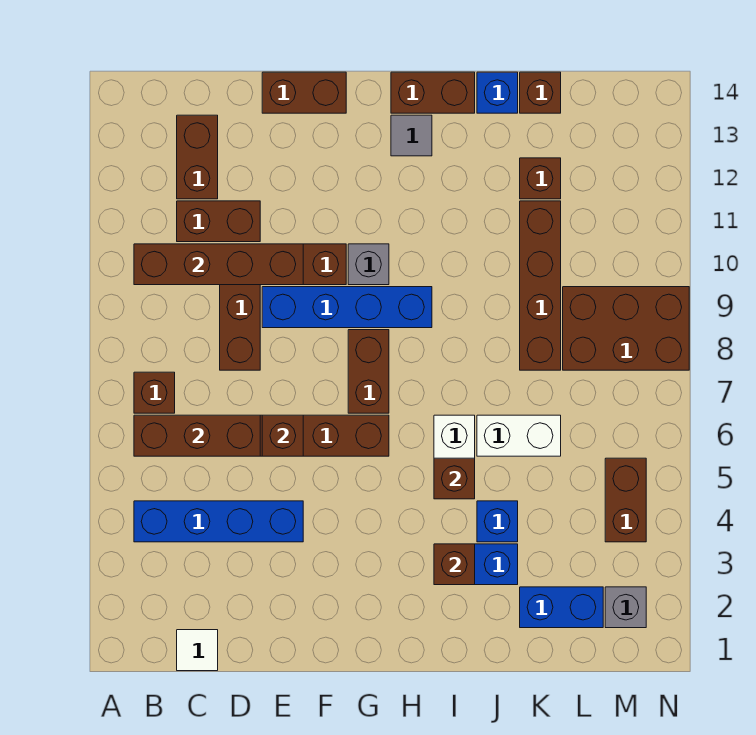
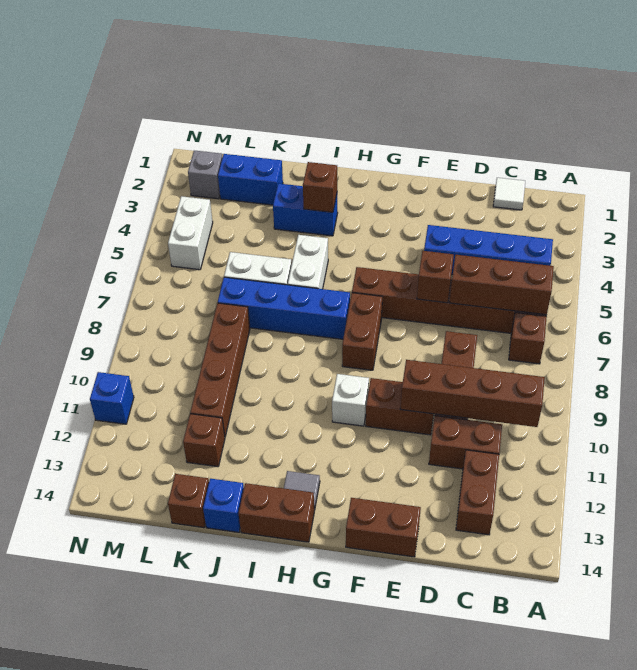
blue brick E9:H9 level 1 -> blue brick H7:K7 level 1
grey brick G10 level 1 -> white brick G10 level 1
brown brick I5 level 2 -> none
blue brick J4 level 1 -> blue brick N11 level 1
brown brick L8:N9 level 1 -> none
brown brick M4:M5 level 1 -> white brick M4:M5 level 1

